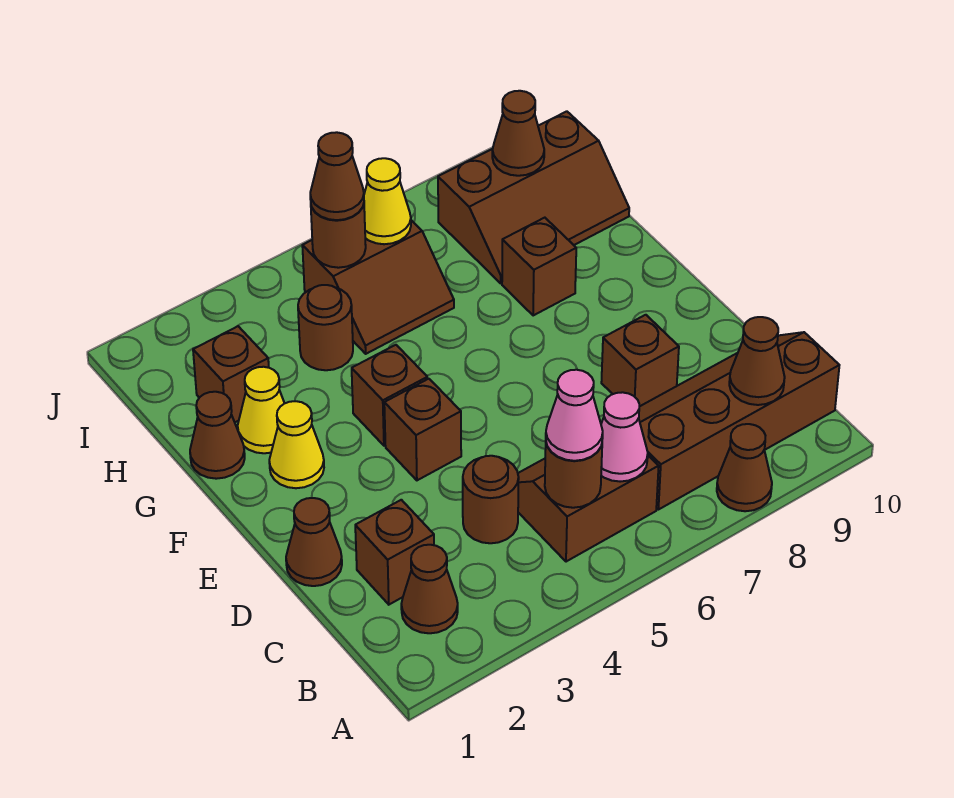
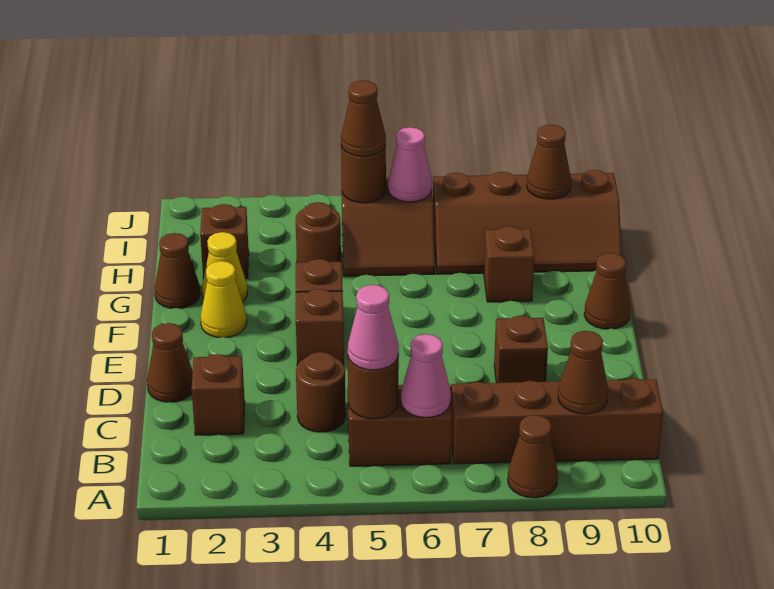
brown cone B2 level 1 -> brown cone F10 level 1
brown slope H8:I10 level 1 top I -> brown slope H7:I10 level 1 top I
yellow cone I6 level 2 -> pink cone I6 level 2

